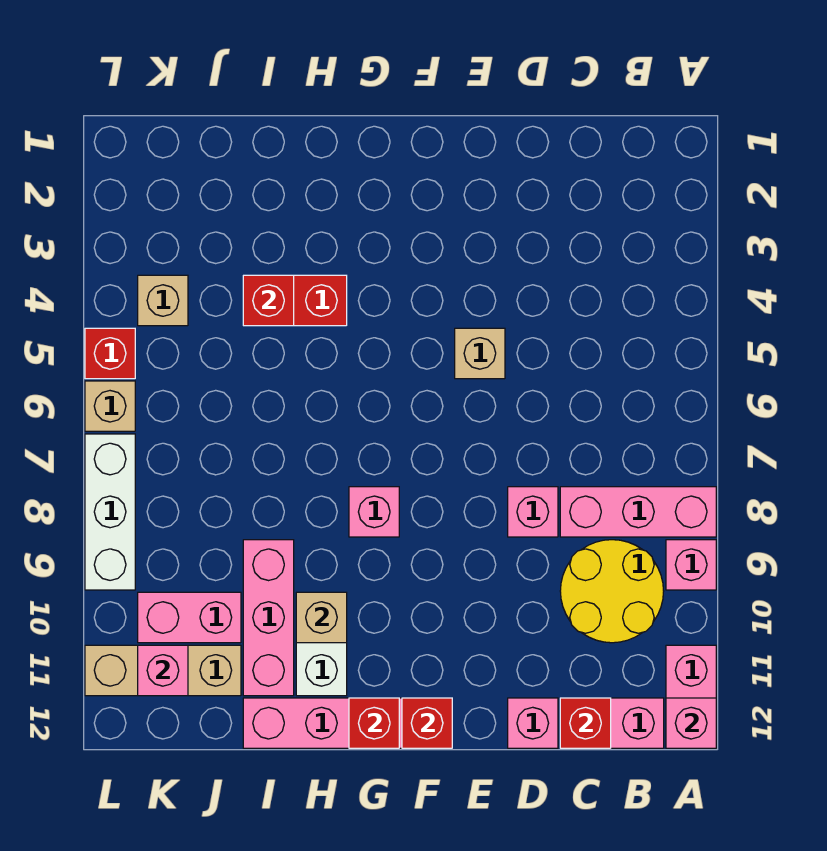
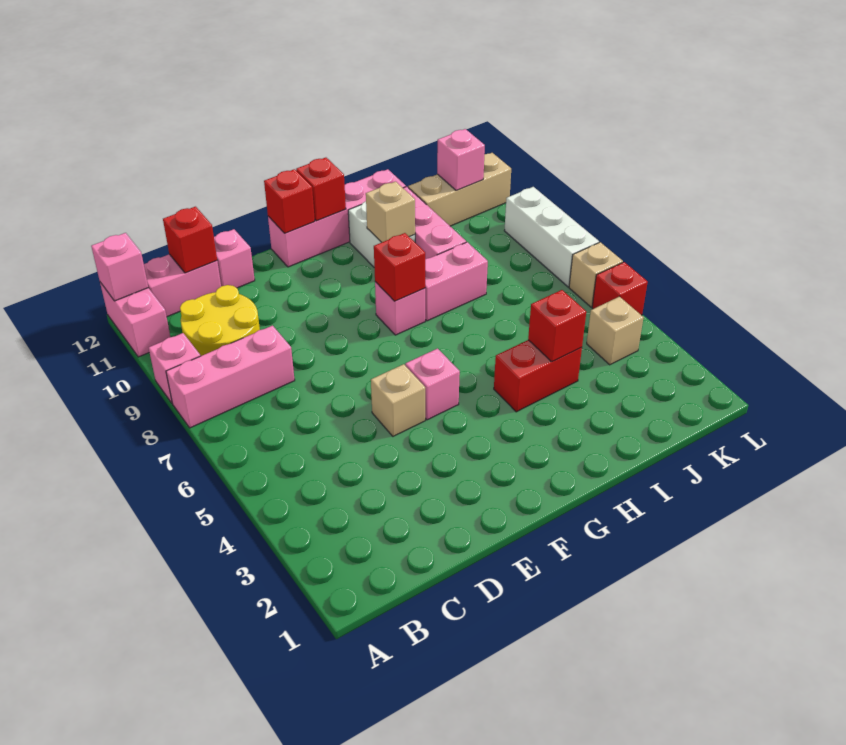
pink brick D8 level 1 -> pink brick F5 level 1
none -> red brick G8 level 2
pink brick J10:K10 level 1 -> pink brick H8:I8 level 1

